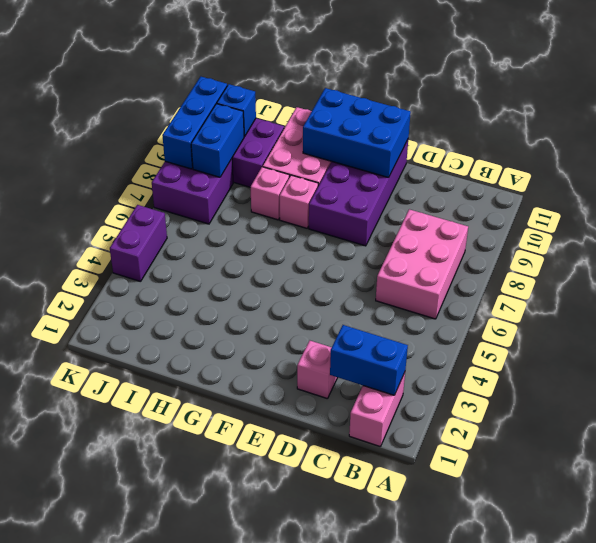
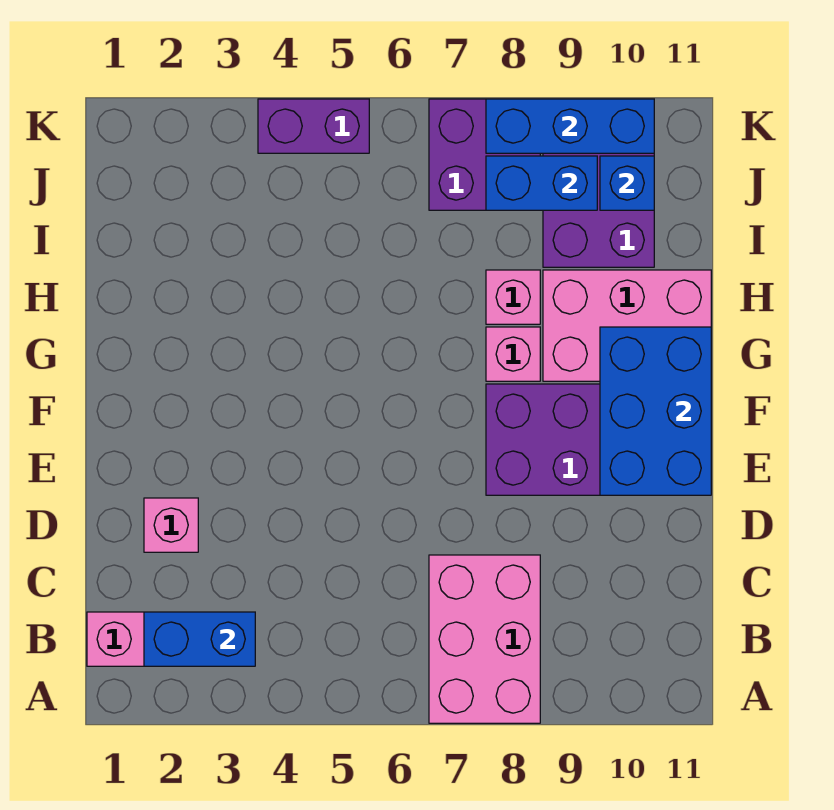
blue brick B2:C2 level 2 -> blue brick B2:B3 level 2
pink brick B6:C8 level 1 -> pink brick A7:C8 level 1

